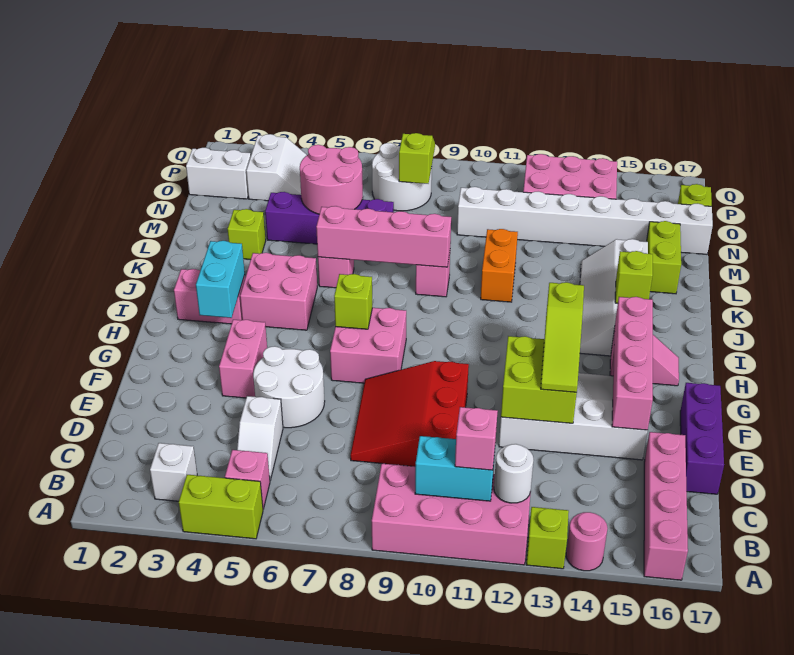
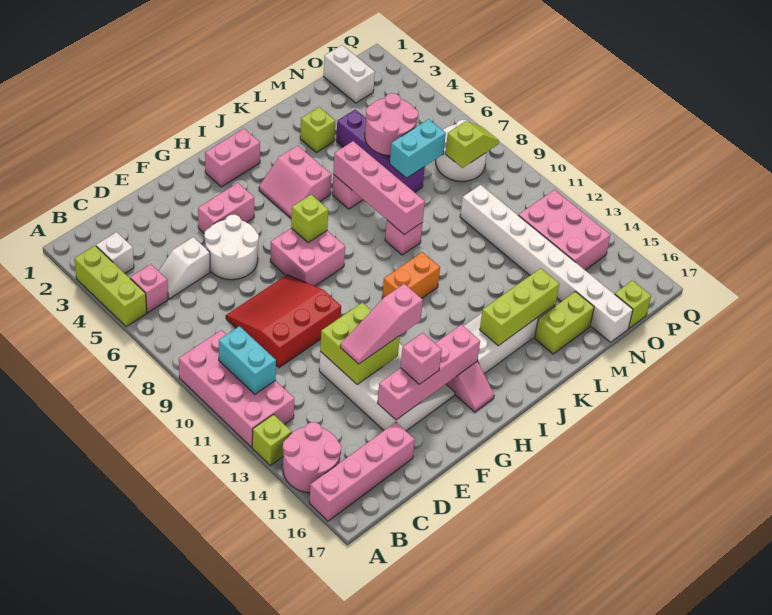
lime brick A4:A5 level 1 -> lime brick A3:A5 level 1
pink round brick A14 level 1 -> pink round brick A14:B15 level 1
pink brick B11 level 3 -> pink brick F15 level 3
white round brick B12 level 2 -> none
purple brick D17:F17 level 1 -> none
lime slope E13:G13 level 3 top G -> pink slope E13:G13 level 3 top G
cyan brick H3:I3 level 2 -> cyan brick M7:N7 level 2
pink brick I2:I3 level 1 -> pink brick H2:I2 level 1
pink brick I4:J5 level 1 -> pink slope I4:J5 level 1 top J
lime brick J15 level 2 -> lime brick J15:L15 level 2
orange brick K11:L11 level 1 -> orange brick I11:J11 level 1
white slope O3:P4 level 1 top 3 -> none

